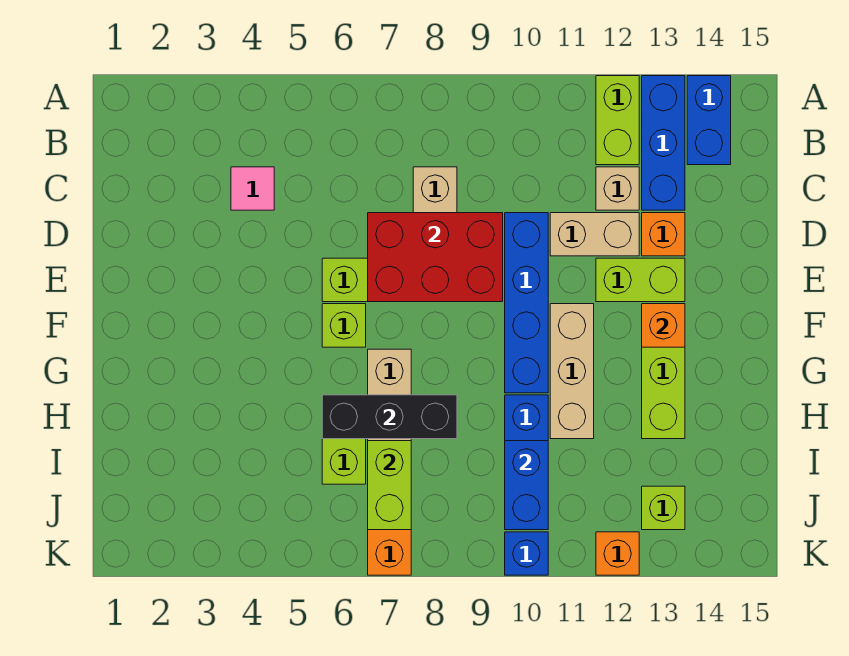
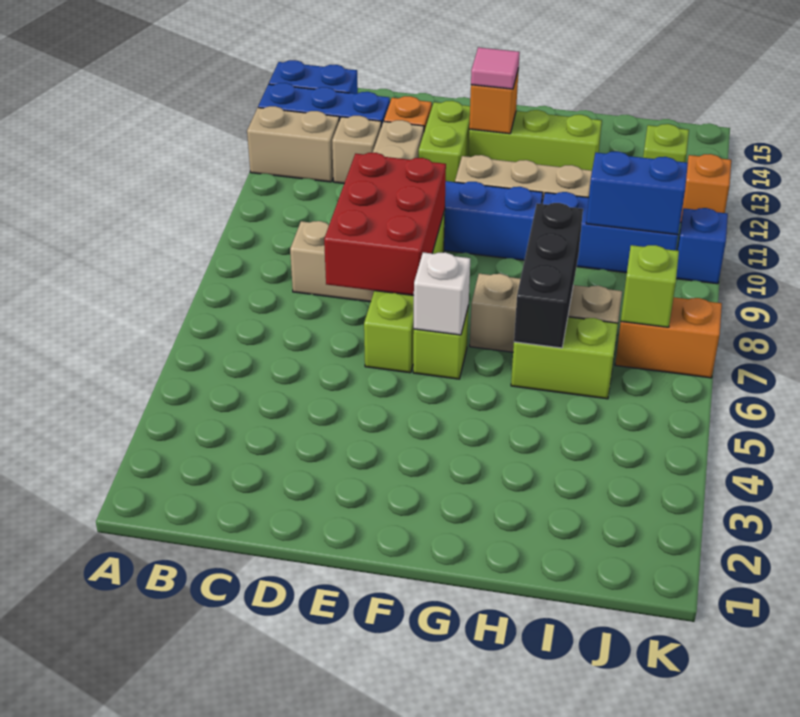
lime brick A12:B12 level 1 -> tan brick A12:B12 level 1
pink tile C4 level 1 -> pink tile F13 level 3
none -> white brick F6 level 2
lime brick I7:J7 level 2 -> lime brick J7 level 2

